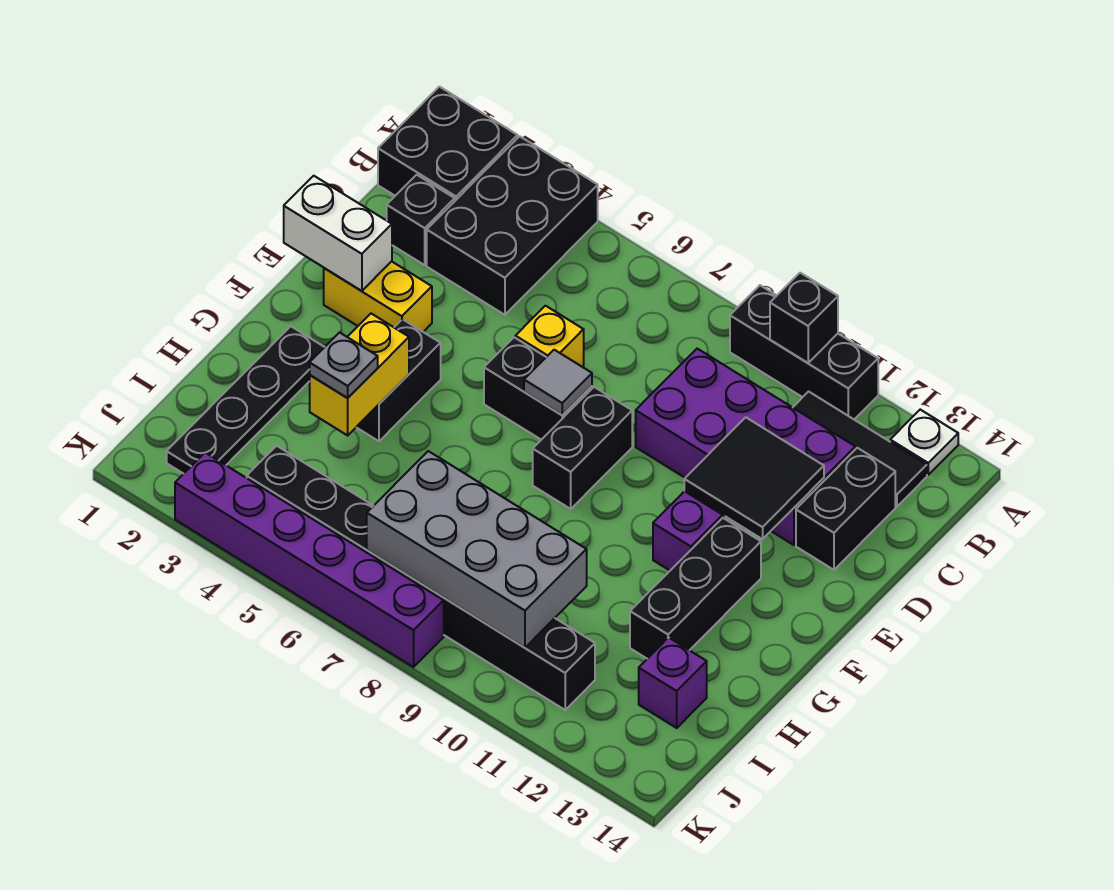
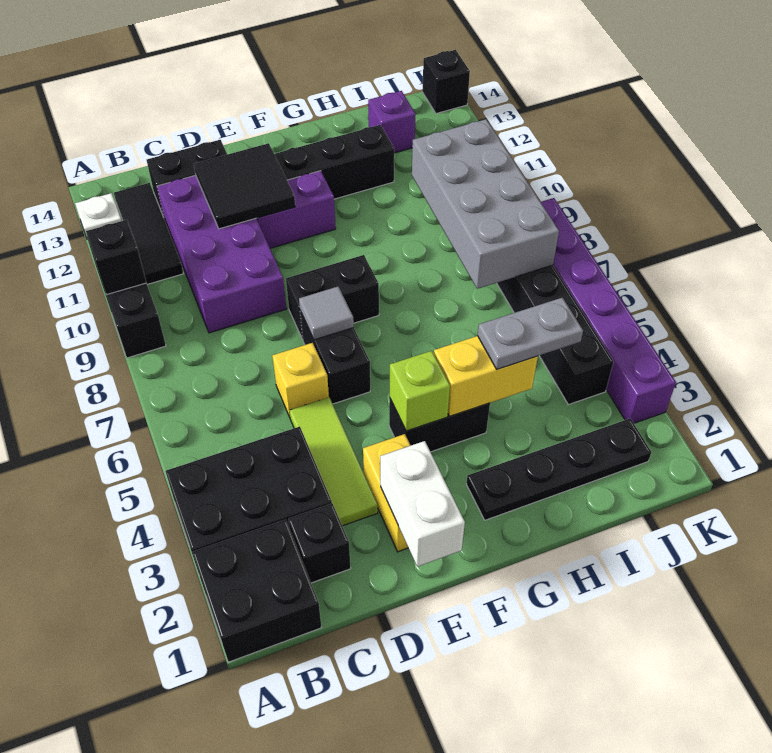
none -> lime tile D3:D5 level 1
none -> lime brick F4 level 2
grey plate H4 level 3 -> grey plate H4:I4 level 3
none -> black brick K14 level 1

